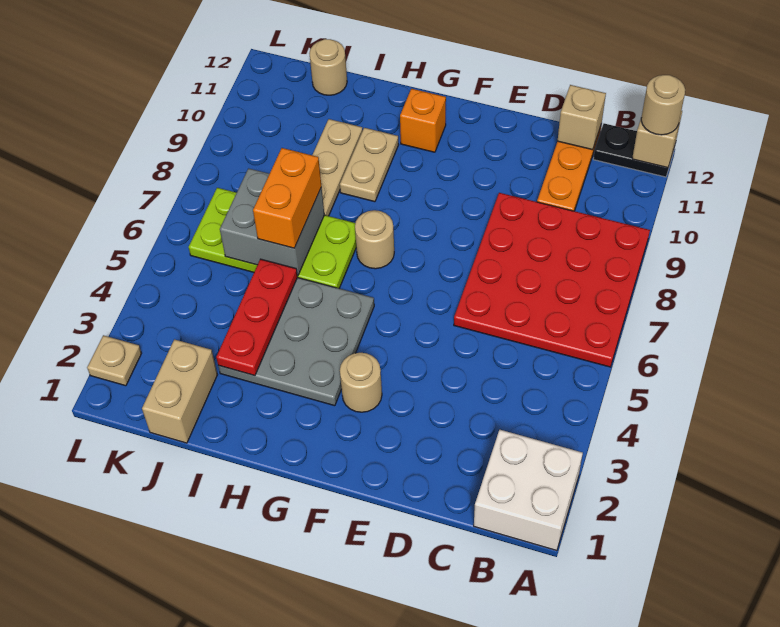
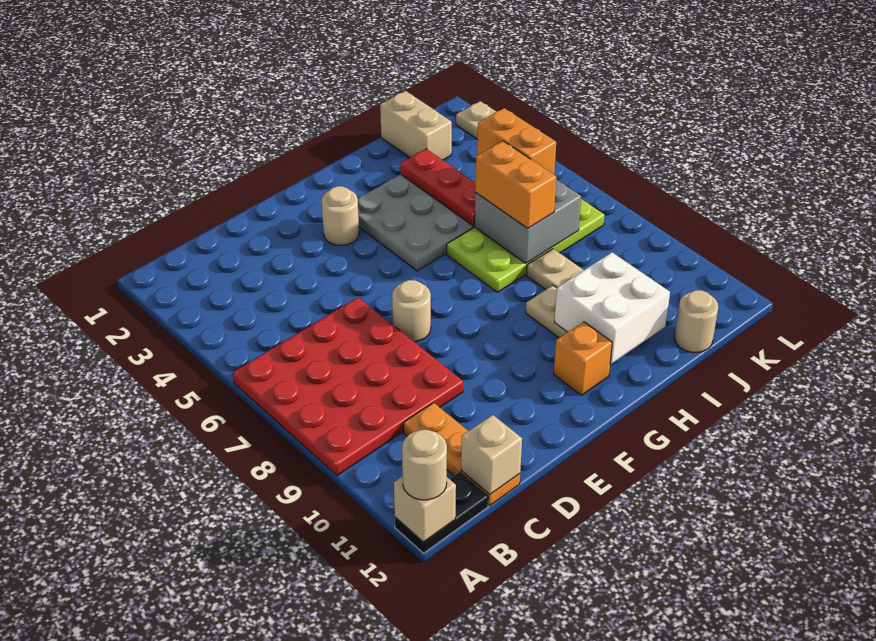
white brick A1:B2 level 1 -> white brick H10:I11 level 2
tan round brick G7 level 1 -> tan round brick E7 level 1
none -> orange brick J5:J6 level 3

